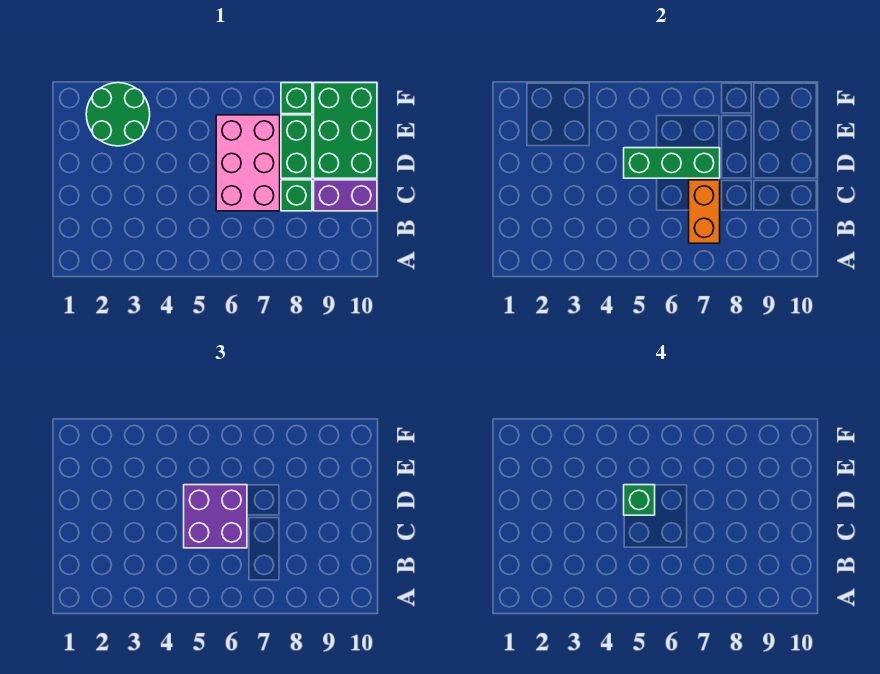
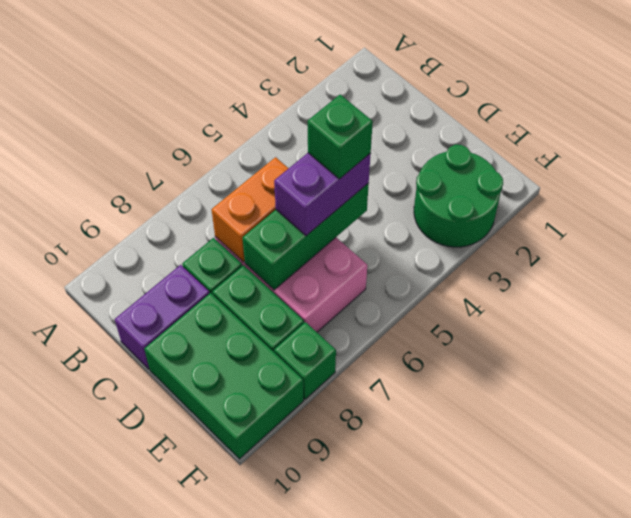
orange brick B7:C7 level 2 -> orange brick C6:C7 level 2
purple brick C5:D6 level 3 -> purple brick D5:D6 level 3

